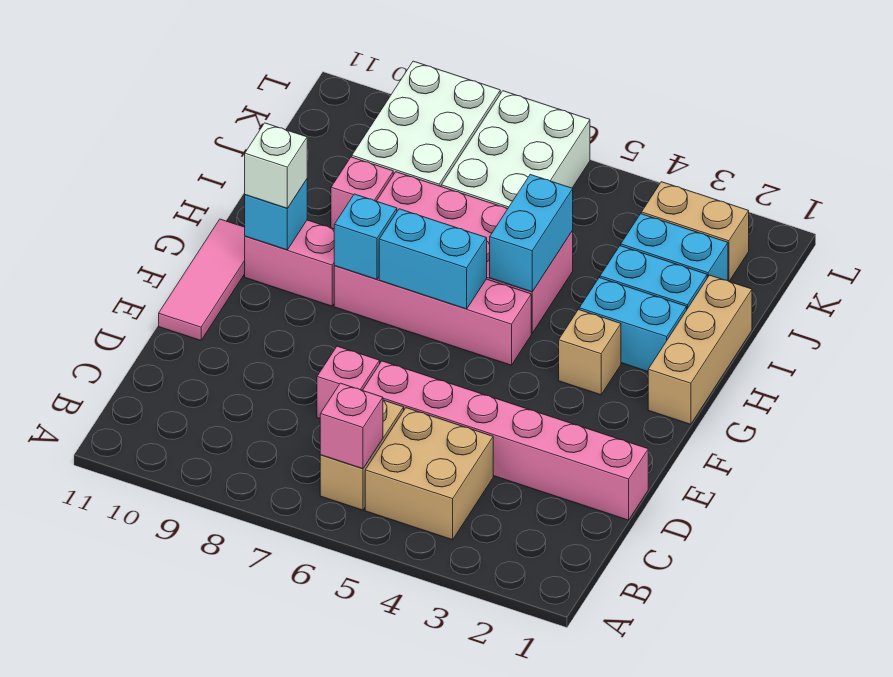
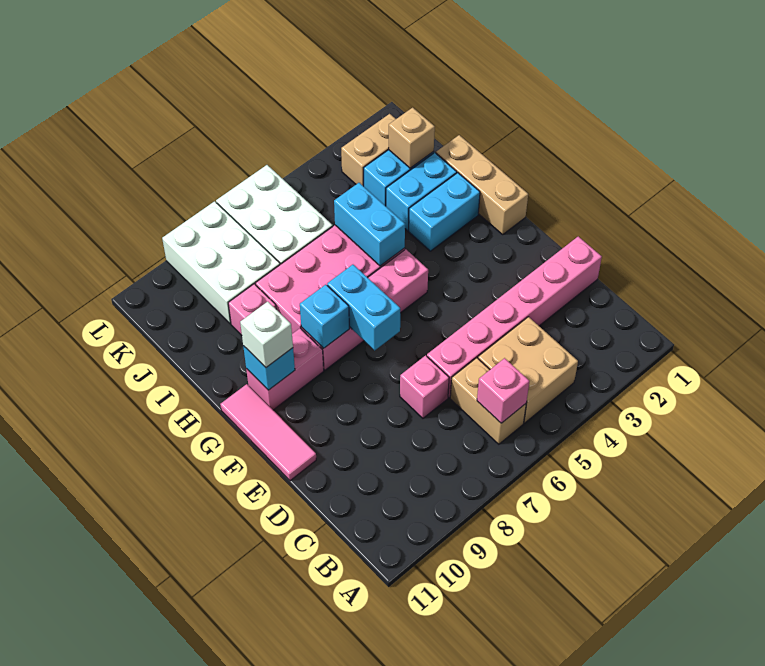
tan brick G3 level 1 -> tan brick J2 level 2
cyan brick G6:G7 level 2 -> cyan brick F7:G7 level 2

